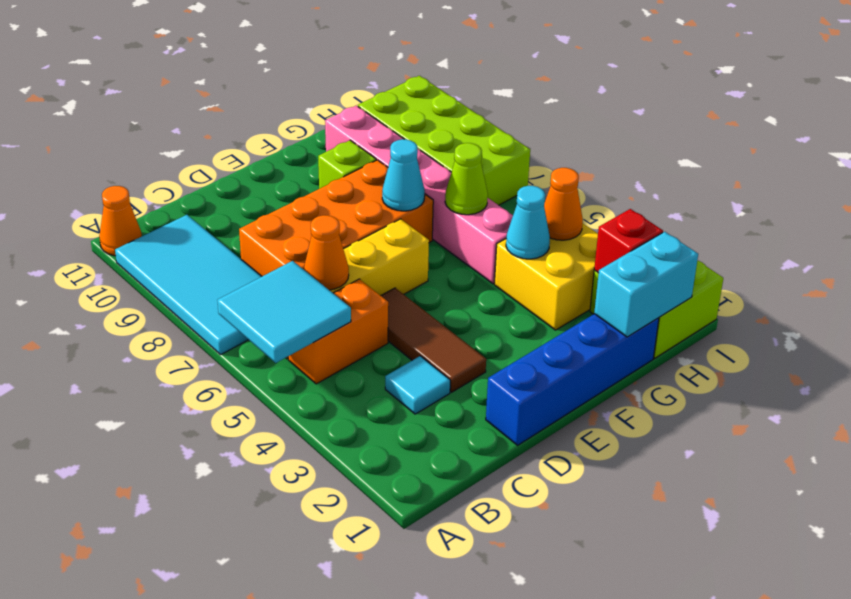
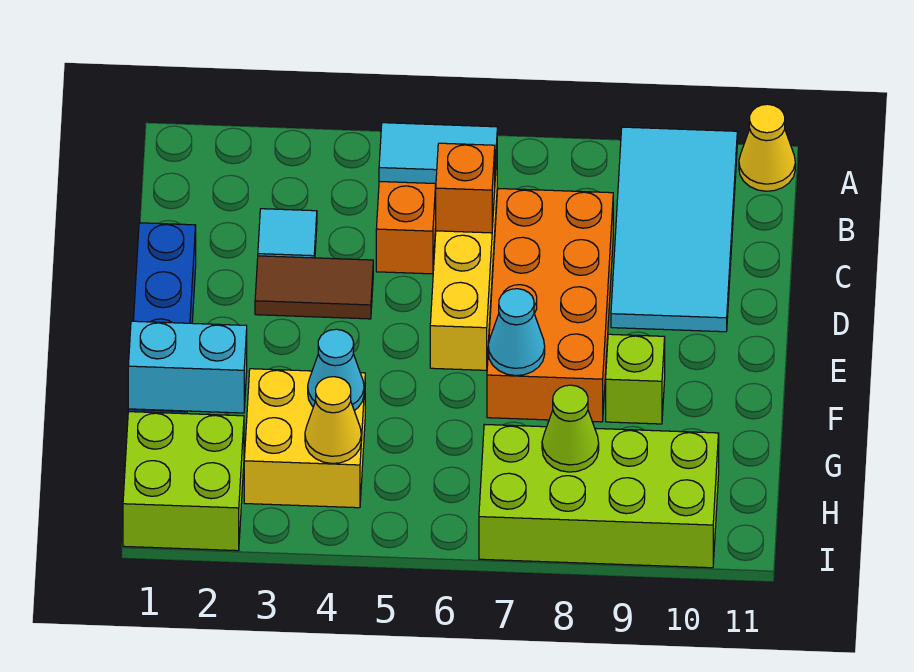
cyan tile A5:B6 level 2 -> cyan tile B5:B6 level 2
cyan tile A7:B10 level 1 -> cyan tile A9:D10 level 1
orange cone A11 level 1 -> yellow cone A11 level 1
orange cone C6 level 2 -> orange brick C6 level 2
brown tile D3:D5 level 1 -> brown tile D3:D4 level 1
cyan brick G1:H1 level 2 -> cyan brick G1:G2 level 2
pink brick G5:G10 level 1 -> none
lime cone G6 level 2 -> lime cone H8 level 2
red brick H2 level 2 -> none
orange cone H4 level 2 -> yellow cone H4 level 2

